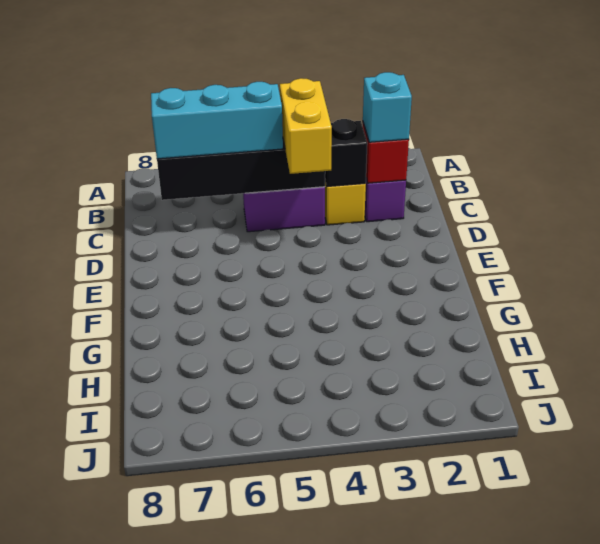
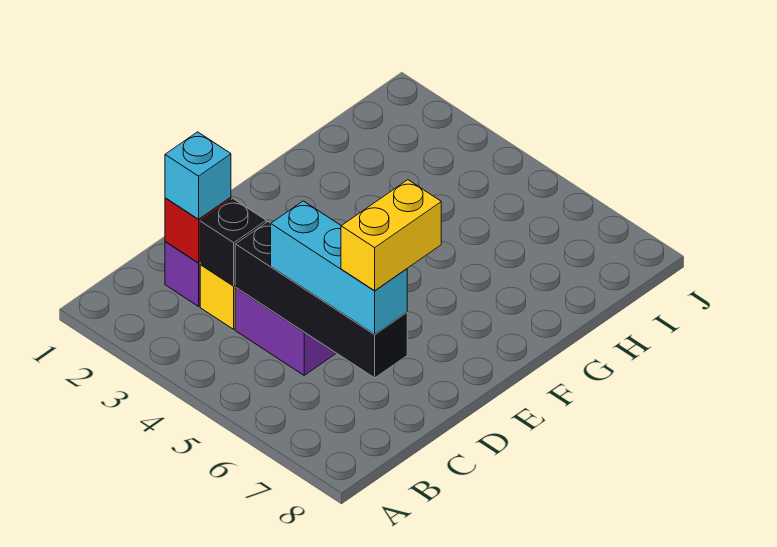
yellow brick C4:D4 level 3 -> yellow brick C7:D7 level 4

